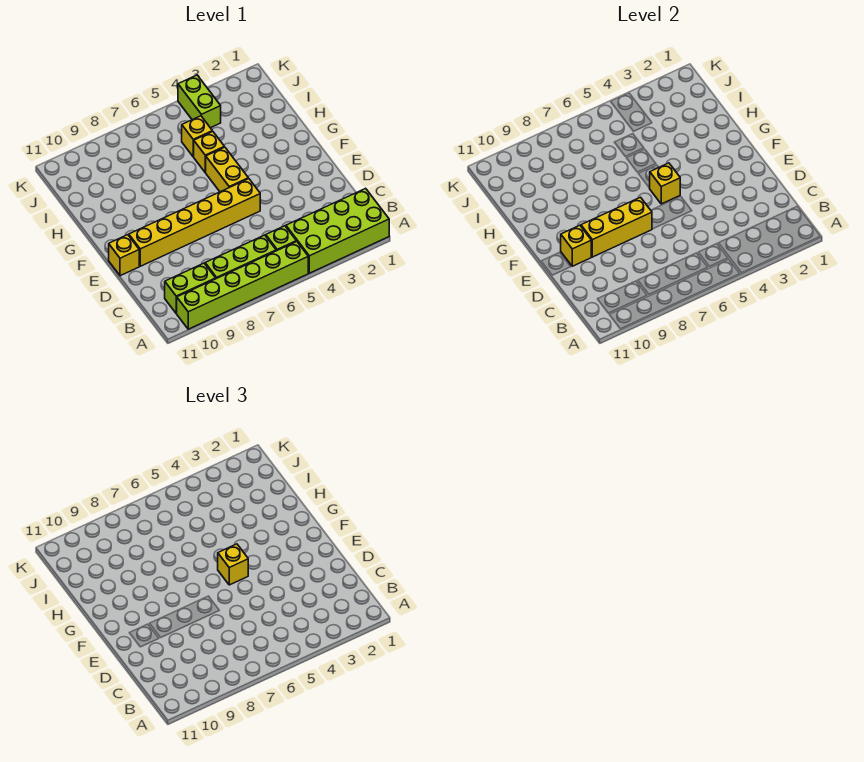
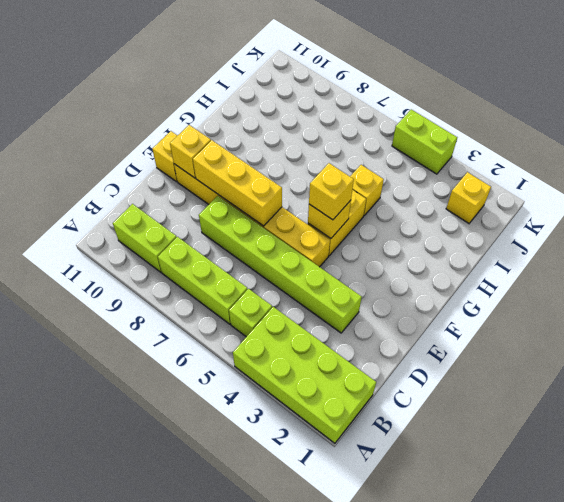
lime brick A5:A10 level 1 -> lime brick D3:D8 level 1
yellow brick I5 level 1 -> yellow brick J2 level 1
lime brick J4:K4 level 1 -> lime brick K4:K5 level 1

